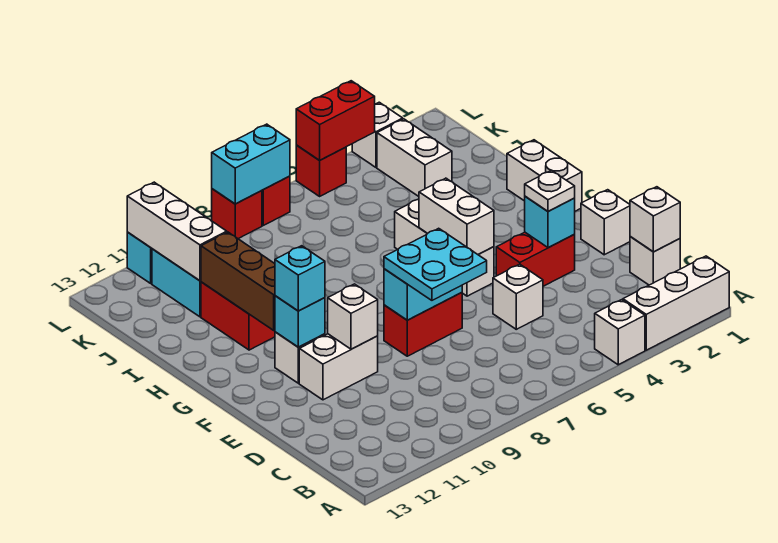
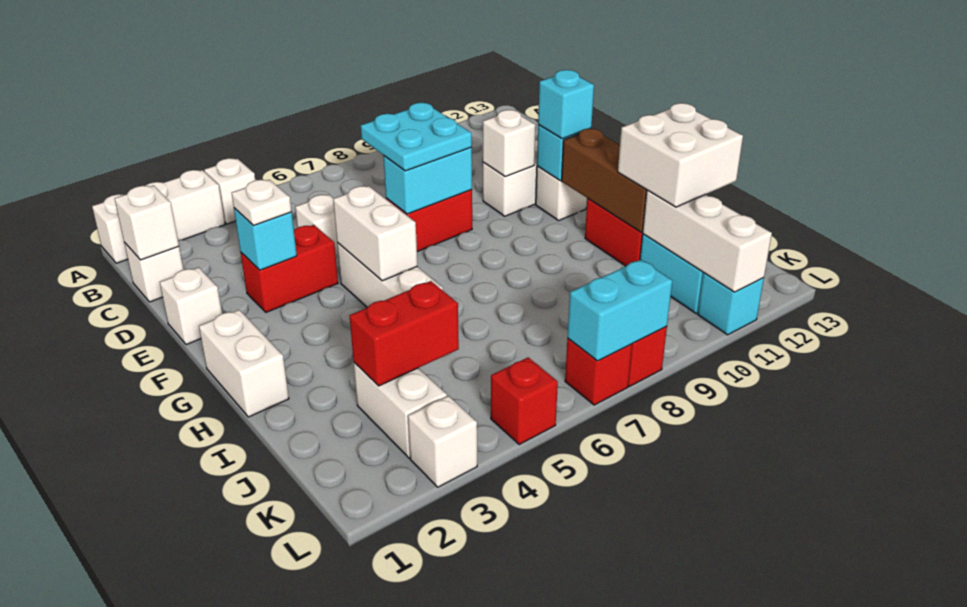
none -> white brick I11:J12 level 3
red brick L4:L5 level 2 -> red brick J3:J4 level 2

